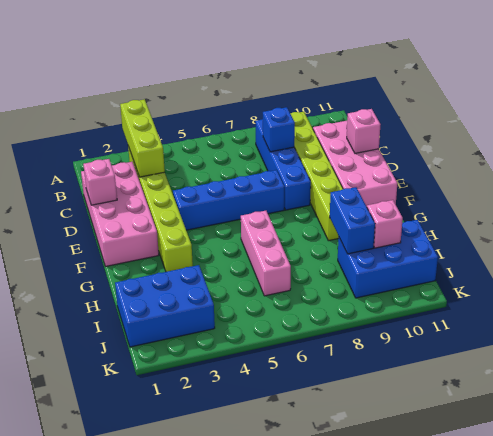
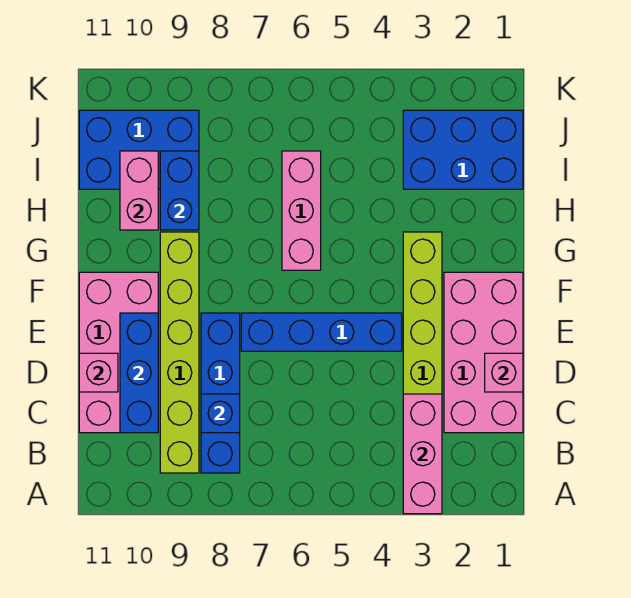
lime brick A3:C3 level 2 -> pink brick A3:C3 level 2
none -> blue brick C10:E10 level 2
pink brick I10 level 2 -> pink brick H10:I10 level 2

